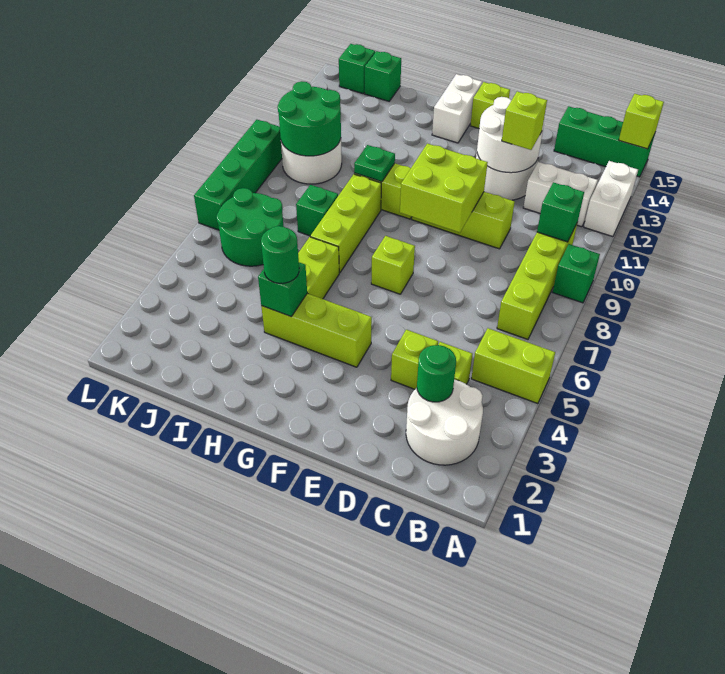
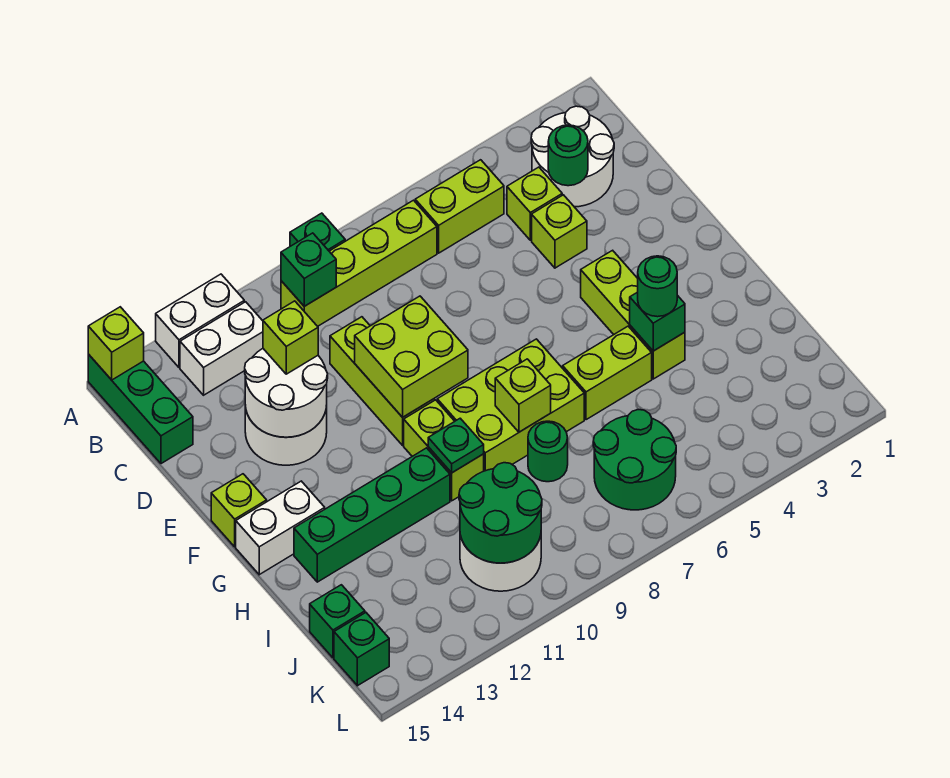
lime brick A5:B5 level 1 -> lime brick B5:B6 level 1
white brick B12:C12 level 1 -> white brick B12:B13 level 1
lime brick F7 level 1 -> lime brick H8 level 2
lime brick H7:H9 level 1 -> lime brick G7:H9 level 1
green brick I8 level 1 -> green round brick I8 level 1
green brick L7:L10 level 1 -> green brick H11:H14 level 1

